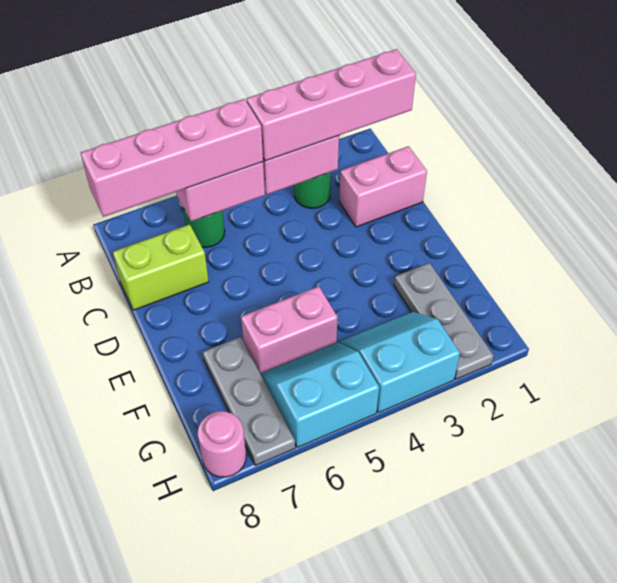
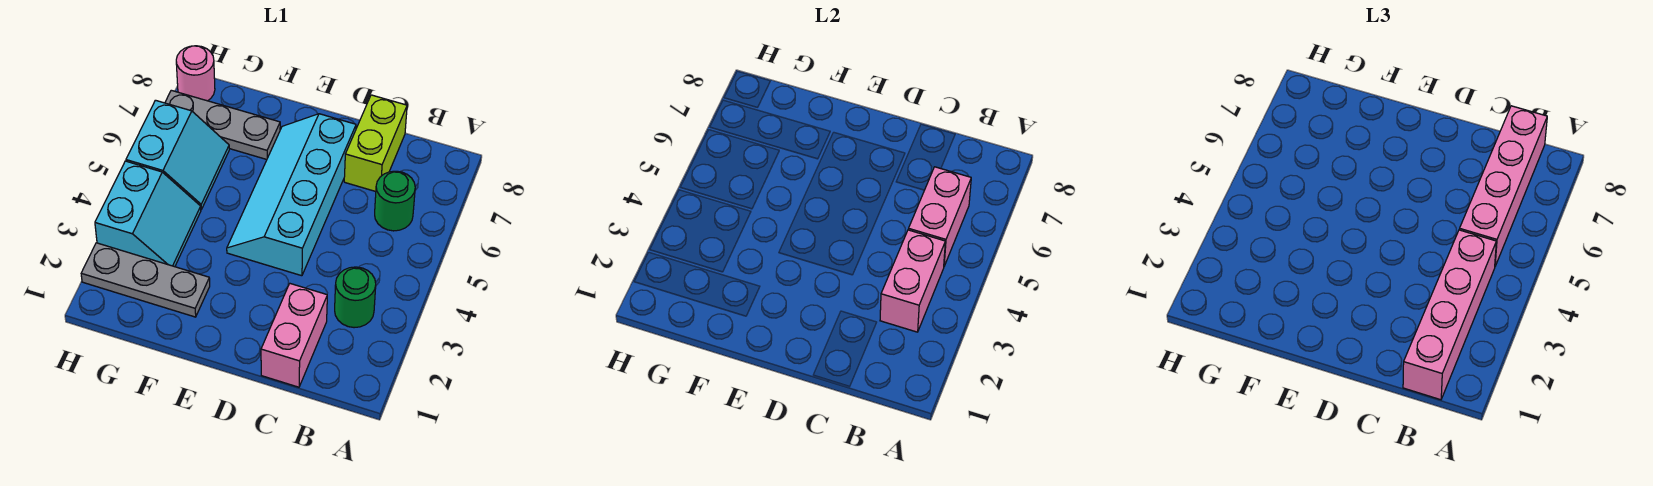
none -> cyan slope D4:E7 level 1 top D
pink brick F5:F6 level 1 -> none

